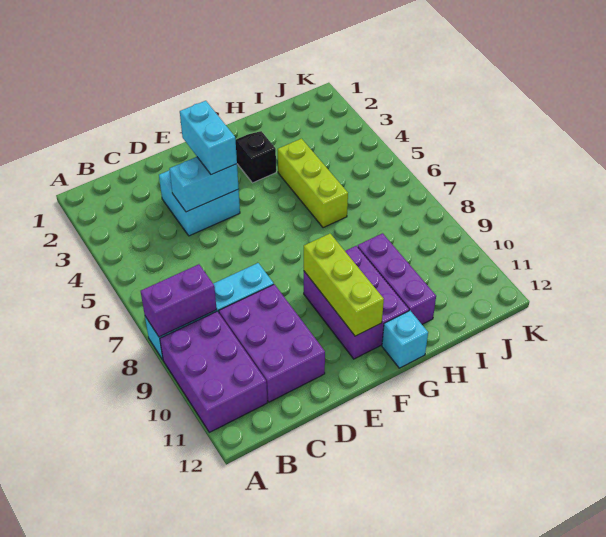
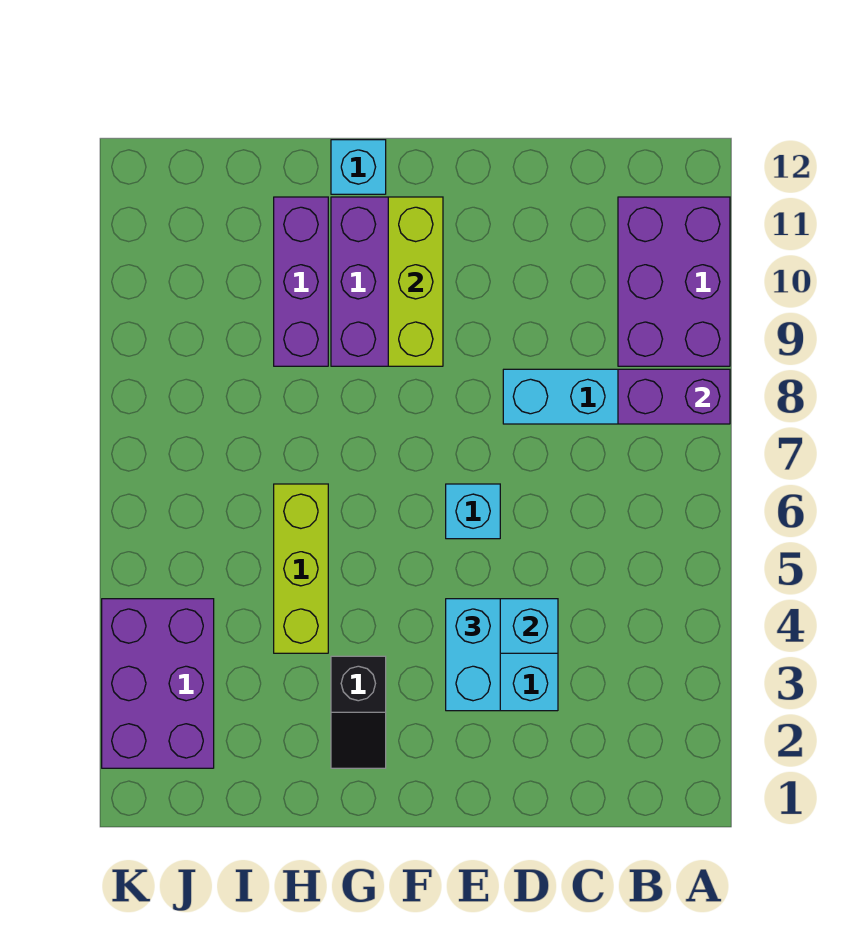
purple brick C9:D11 level 1 -> purple brick J2:K4 level 1
none -> cyan brick E6 level 1

